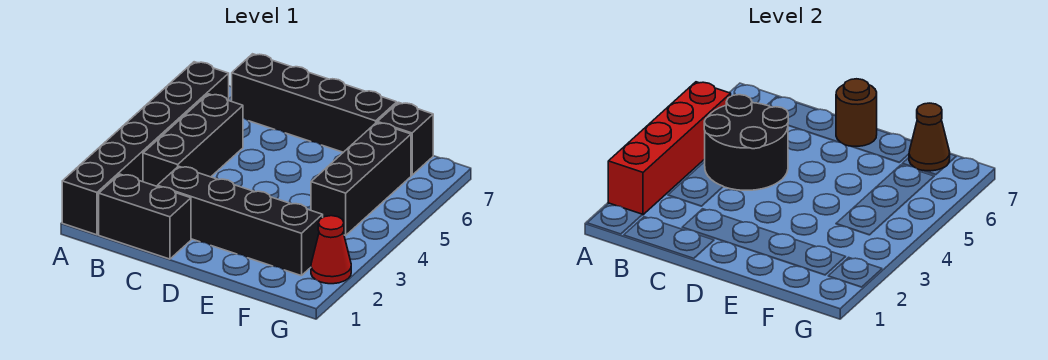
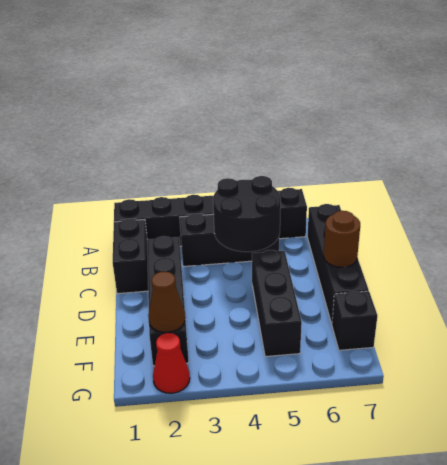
red brick A2:A5 level 2 -> none
black brick F4:F6 level 1 -> black brick D5:F5 level 1
brown cone F7 level 2 -> brown cone F2 level 2

